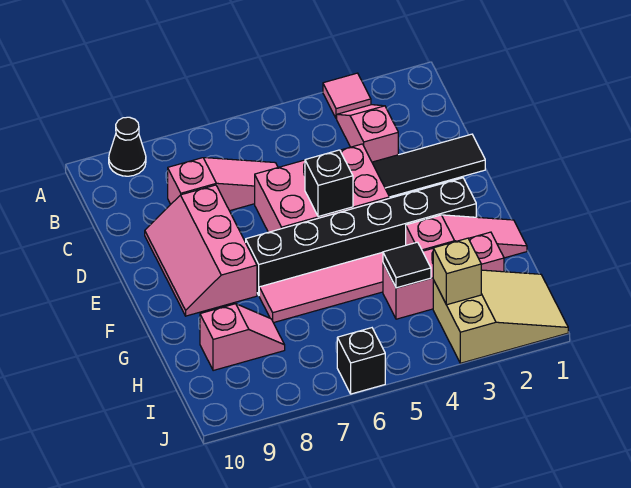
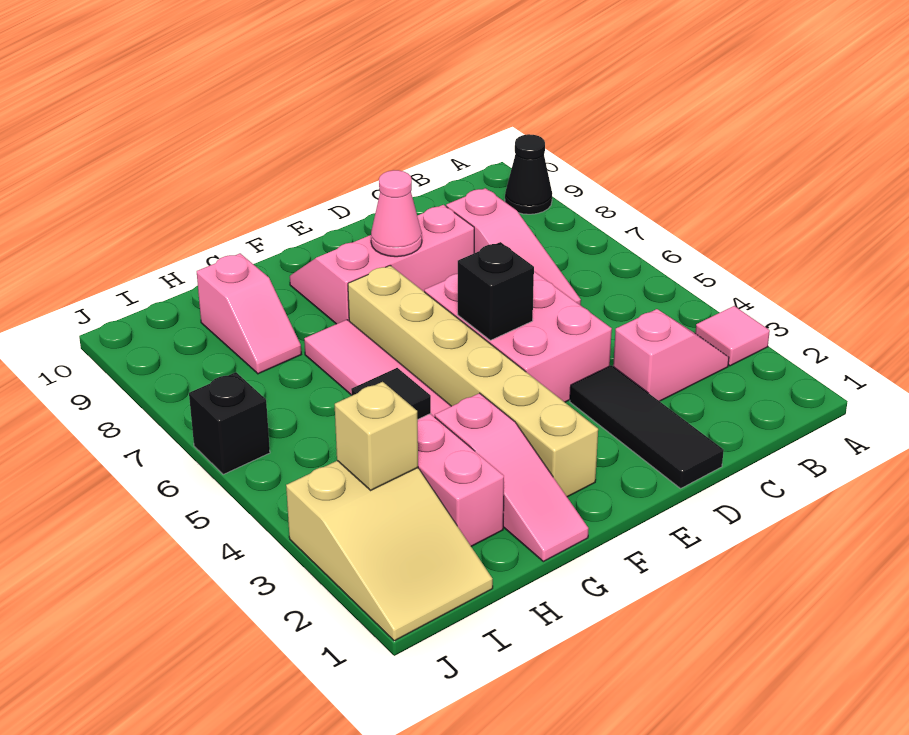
none -> pink cone E8 level 2
black brick F2:F7 level 1 -> tan brick F2:F7 level 1

